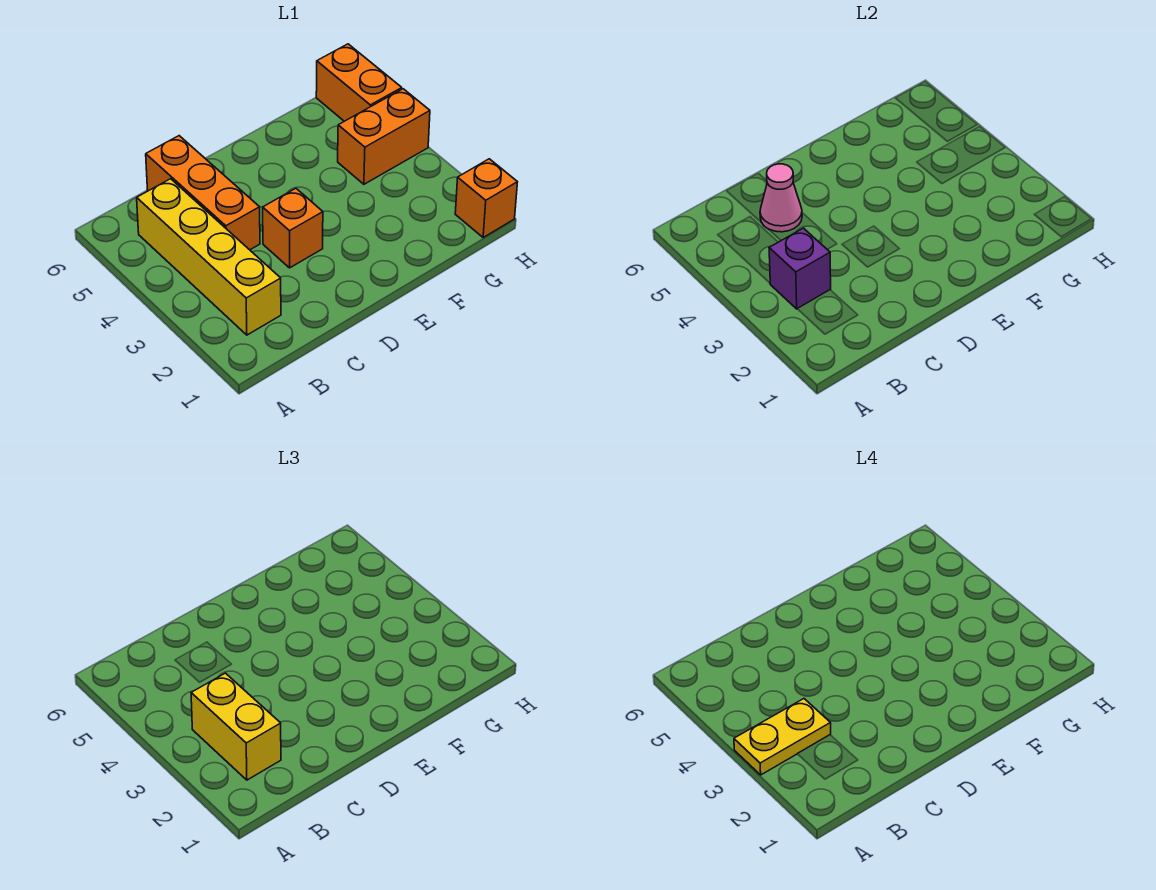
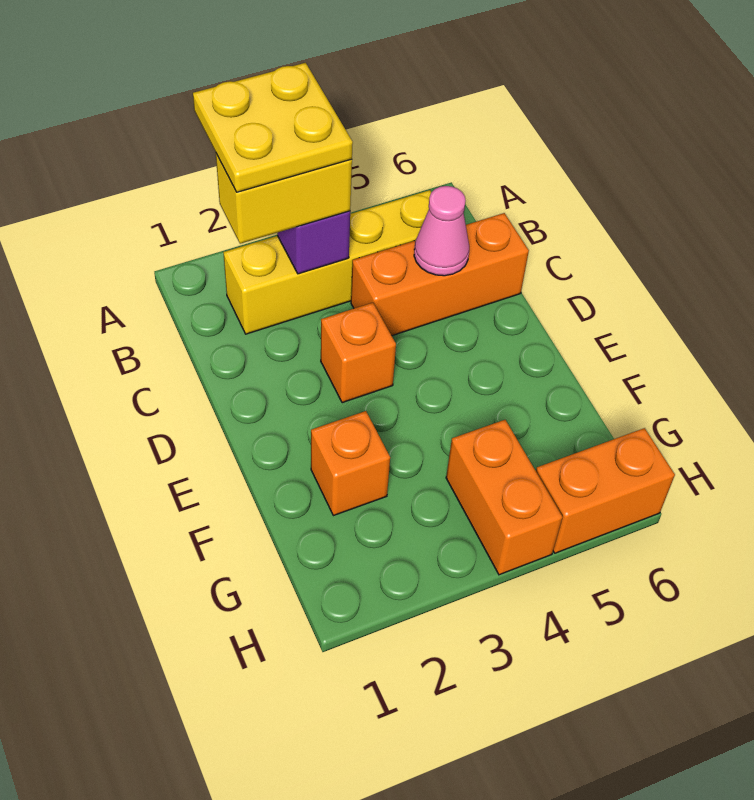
yellow plate A3:B3 level 4 -> yellow plate A2:B3 level 4
orange brick H1 level 1 -> orange brick F2 level 1

